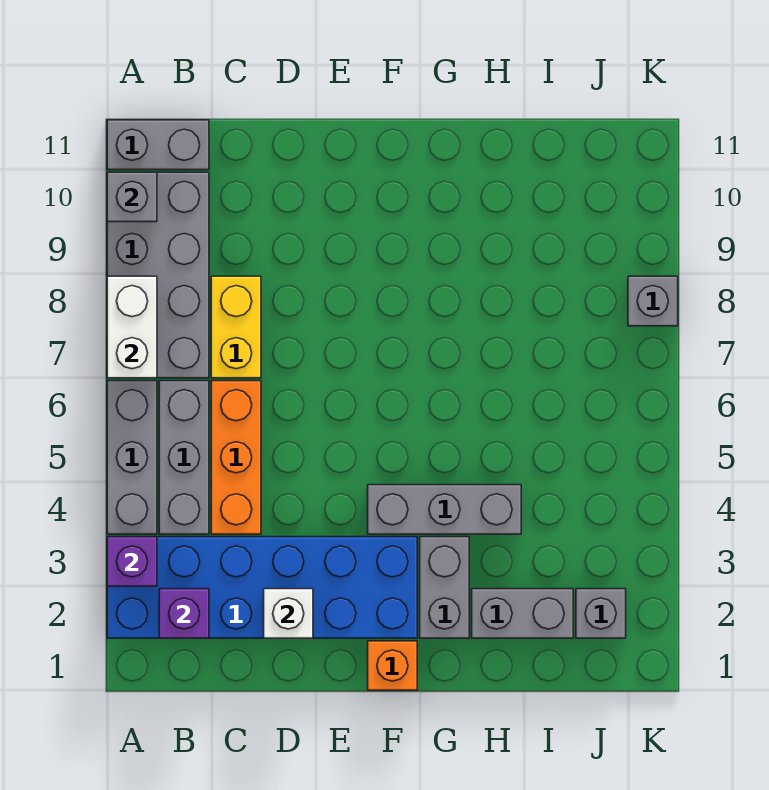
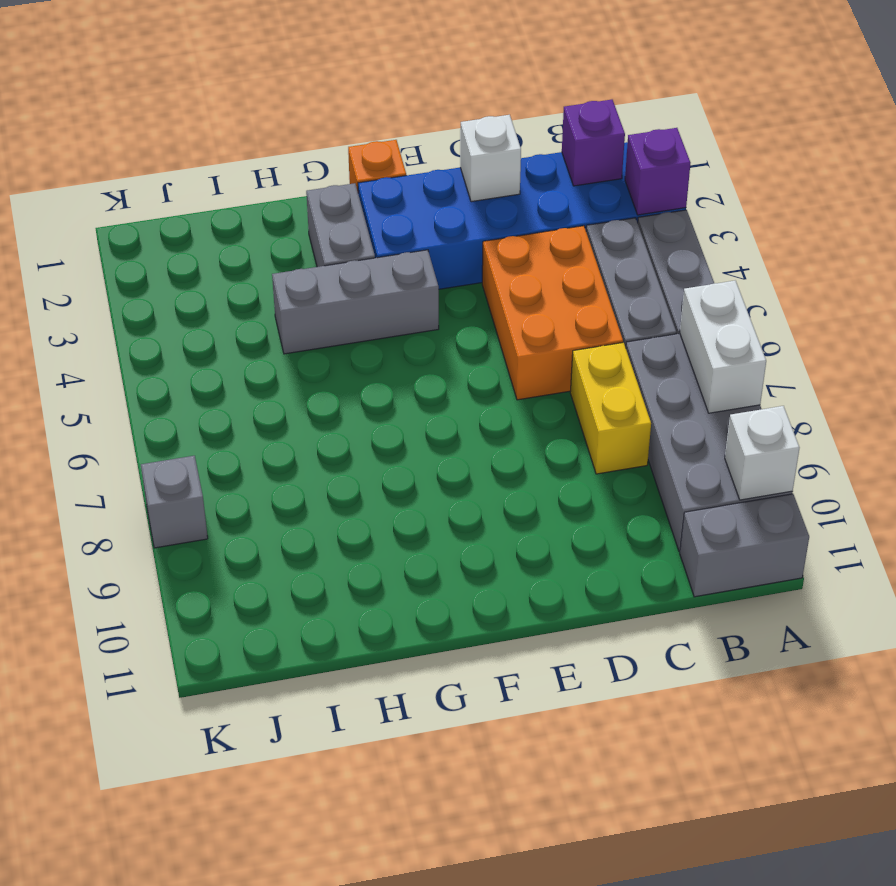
grey brick A10 level 2 -> white brick A10 level 2
orange brick C4:C6 level 1 -> orange brick C4:D6 level 1
grey brick H2:I2 level 1 -> none
grey brick J2 level 1 -> none

